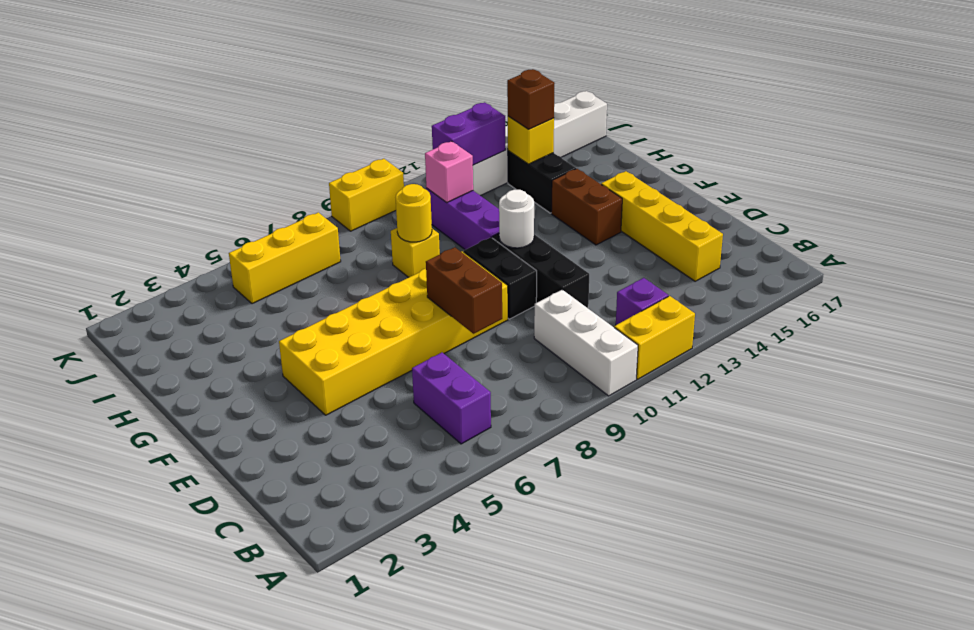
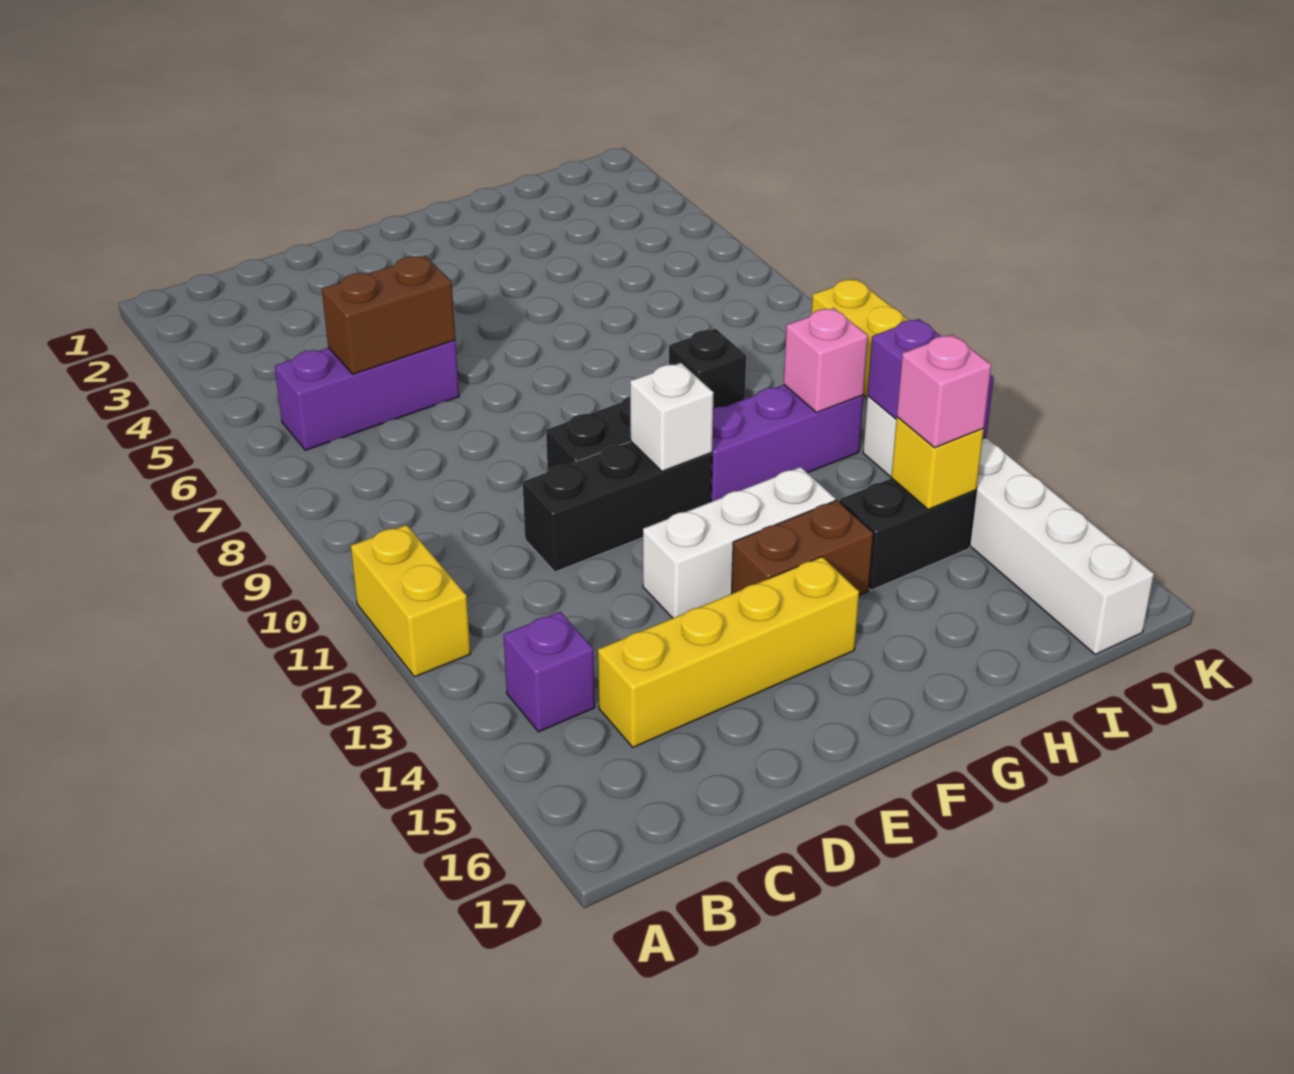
white brick A10:C10 level 1 -> white brick E13:G13 level 1
purple brick B6:C6 level 1 -> purple brick B6:D6 level 1
purple brick B12 level 1 -> purple brick B14 level 1
brown brick D8:E8 level 2 -> brown brick C6:D6 level 2
yellow brick E4:F9 level 1 -> none
white round brick F11 level 2 -> white brick F11 level 2
yellow brick H9 level 1 -> black brick H9 level 1
yellow round brick H9 level 2 -> none
brown brick I14 level 3 -> pink brick I14 level 3
yellow brick J5:J7 level 1 -> none

